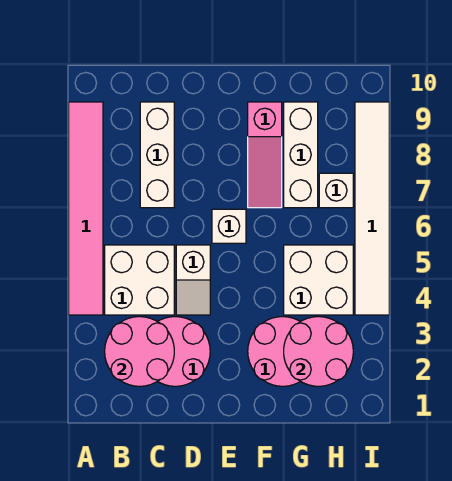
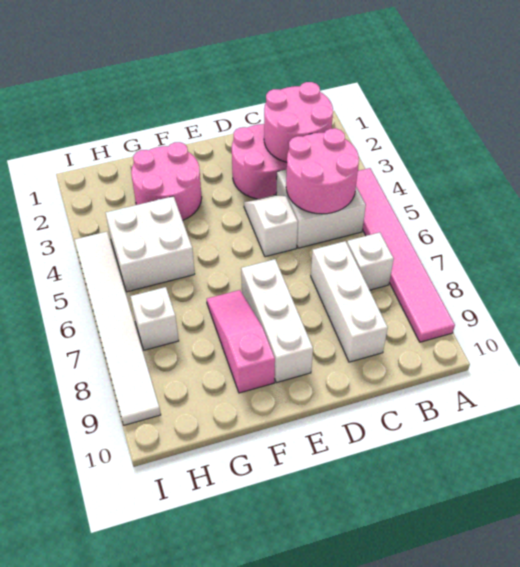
white brick E6 level 1 -> white brick B7 level 1
pink round brick G2:H3 level 2 -> pink round brick B4:C5 level 2
white brick G7:G9 level 1 -> white brick E7:E9 level 1

